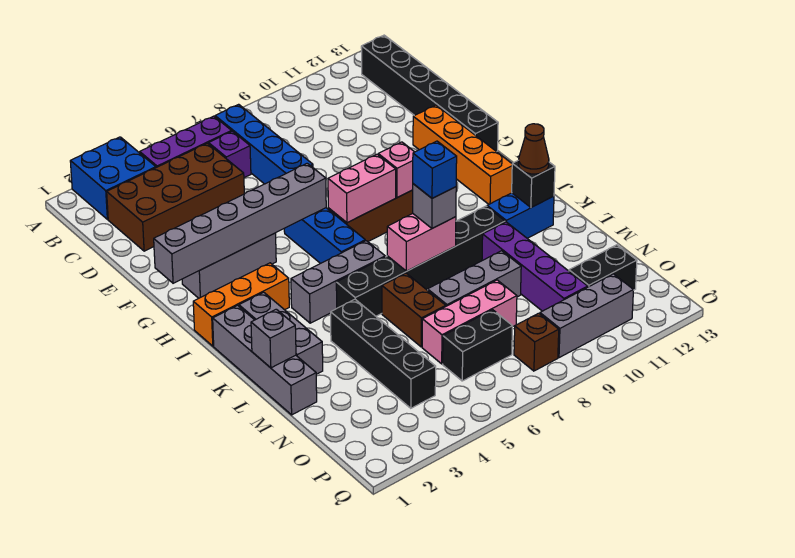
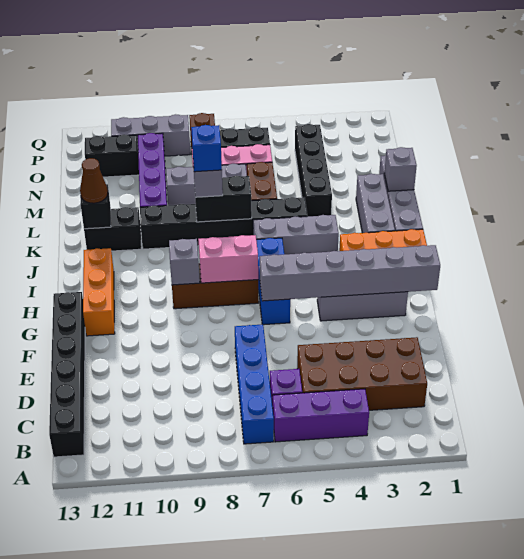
blue brick A2:B3 level 1 -> none
orange brick F12:I12 level 1 -> orange brick G12:I12 level 1
pink brick H9 level 2 -> grey brick H9 level 2
pink brick K7:K8 level 2 -> black brick K7:K8 level 2
blue brick K11:K12 level 1 -> black brick K11:K12 level 1

